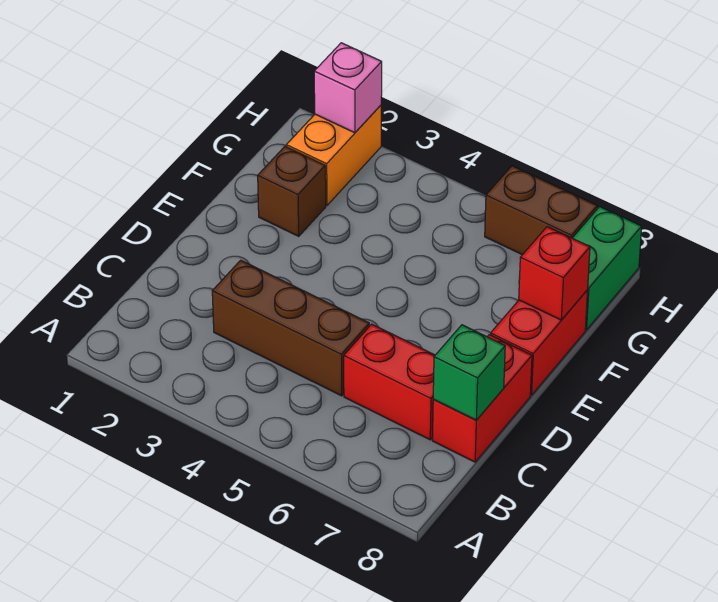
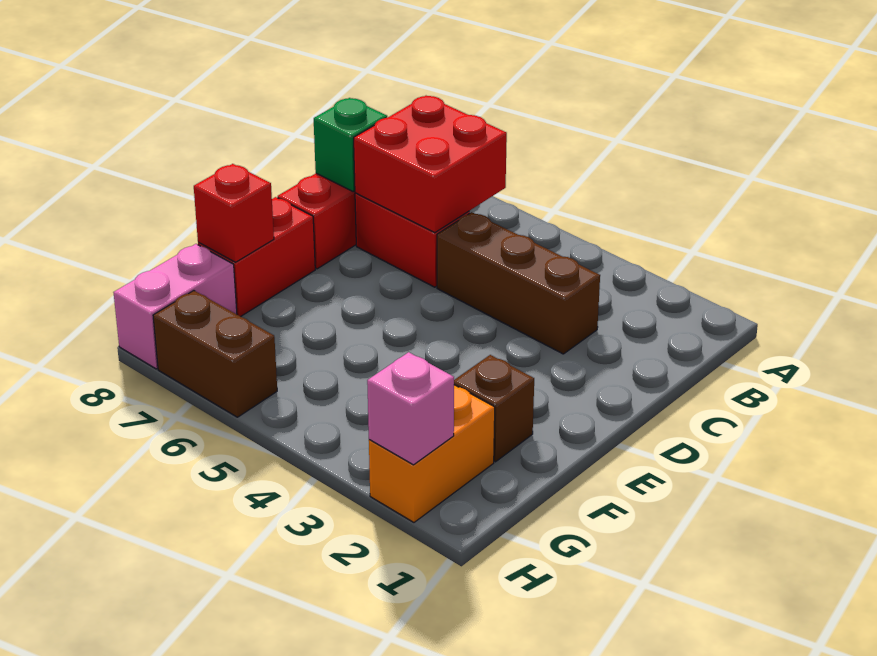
none -> red brick B6:C7 level 2
green brick G8:H8 level 1 -> pink brick G8:H8 level 1

